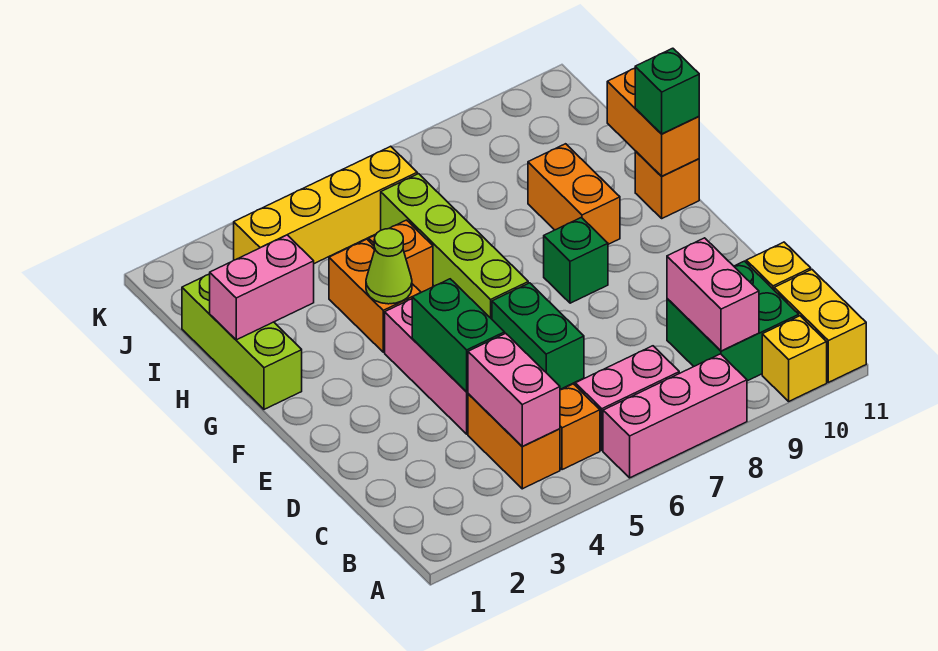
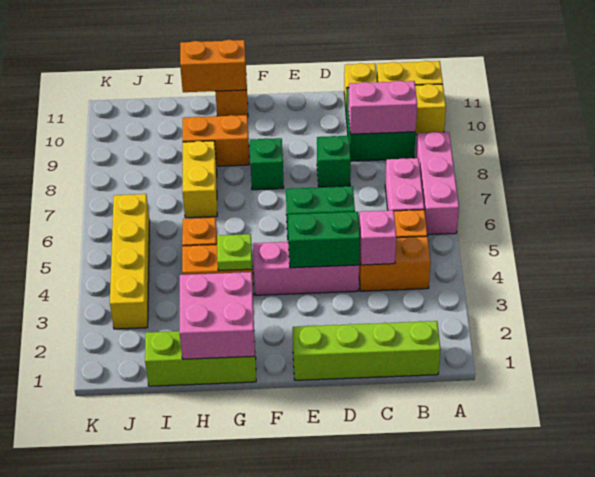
pink brick B4:C4 level 2 -> pink brick C4 level 2
lime brick F6:I6 level 1 -> lime brick B1:E1 level 1
lime cone G4 level 2 -> lime plate G4 level 2
green brick G11 level 3 -> green brick D8 level 1
pink brick H1:H2 level 2 -> pink brick G1:H2 level 2
none -> yellow brick H7:H8 level 1

